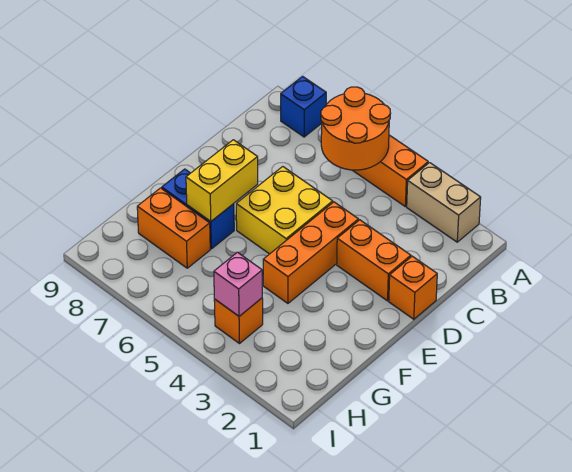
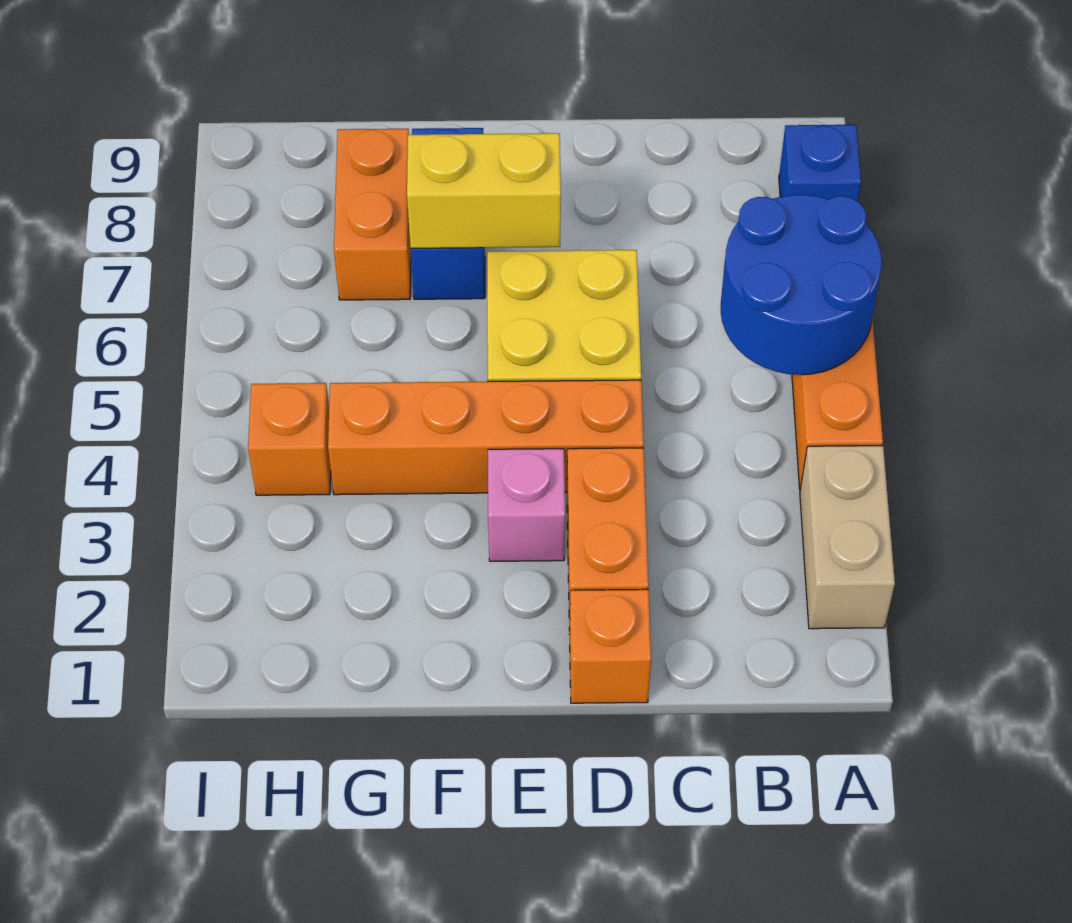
orange round brick A5:B6 level 2 -> blue round brick A5:B6 level 2
orange brick D4:F4 level 1 -> orange brick D4:G4 level 1
pink brick H4 level 2 -> pink brick E3 level 1

